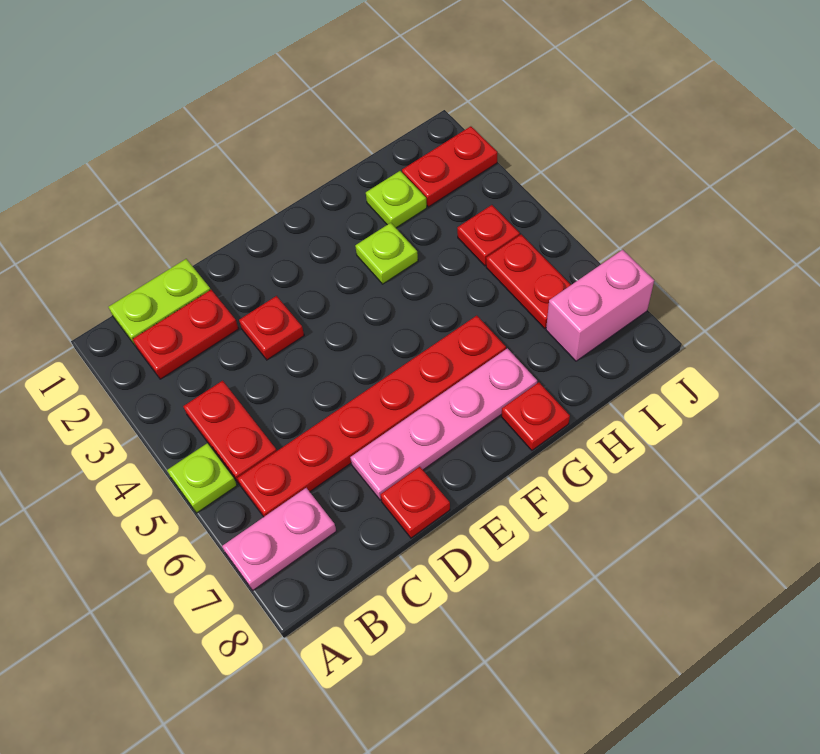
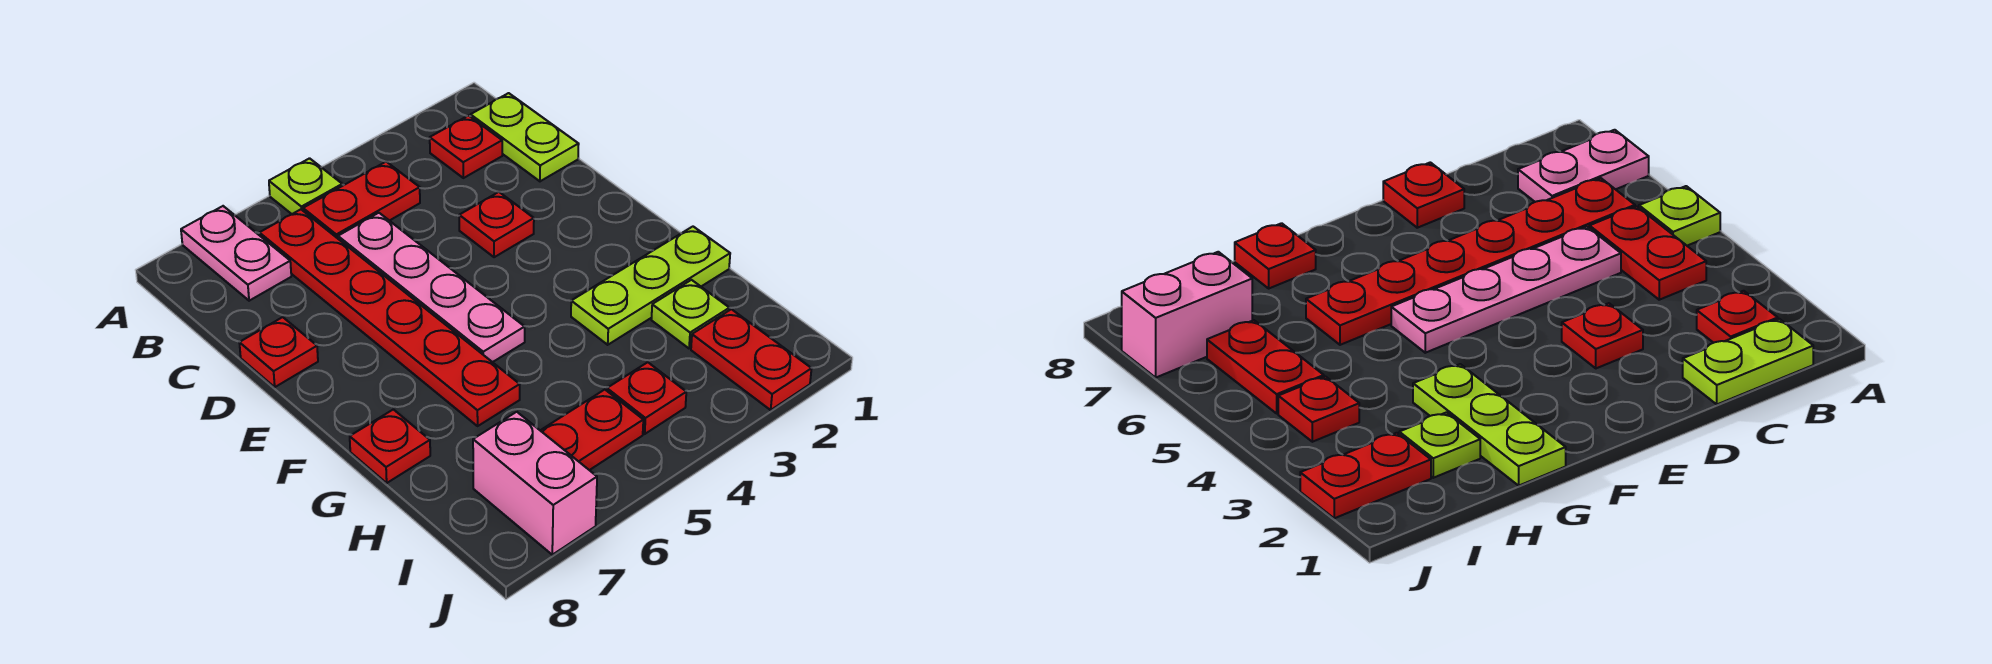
red plate B2:C2 level 1 -> red plate B2 level 1
pink plate D7:G7 level 1 -> pink plate C5:F5 level 1
lime plate G3 level 1 -> lime plate G1:G3 level 1

